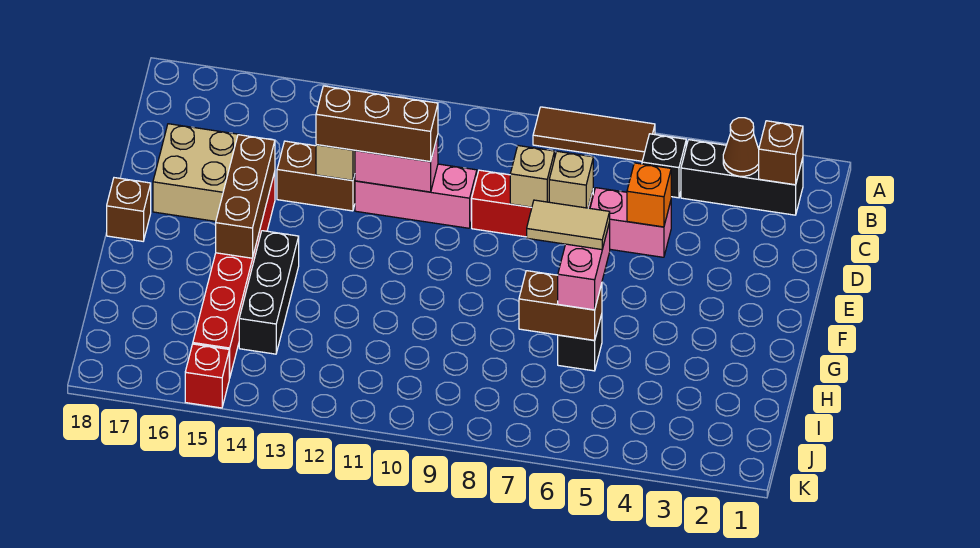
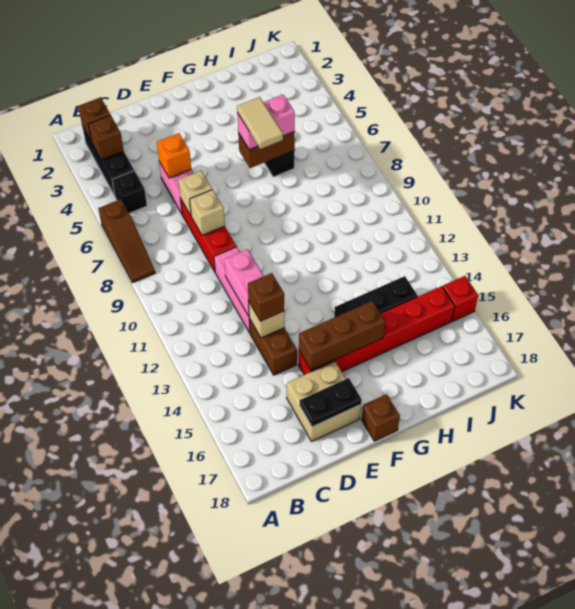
brown tile A6:A8 level 1 -> brown slope A6:A8 level 1 top 6
brown cone B3 level 2 -> brown brick B3 level 2
brown brick D11:D13 level 3 -> brown brick D13 level 3
none -> black plate D17:E17 level 2
brown brick H6:H7 level 2 -> brown brick G6:H6 level 2

